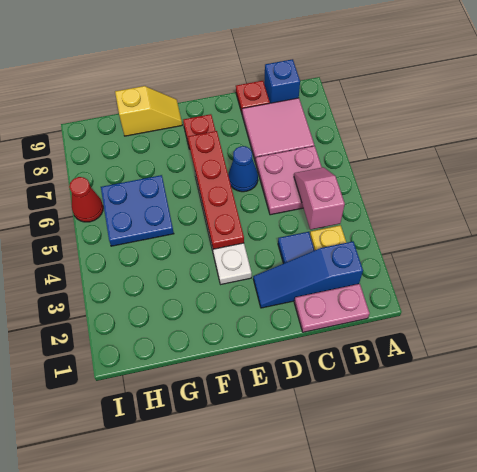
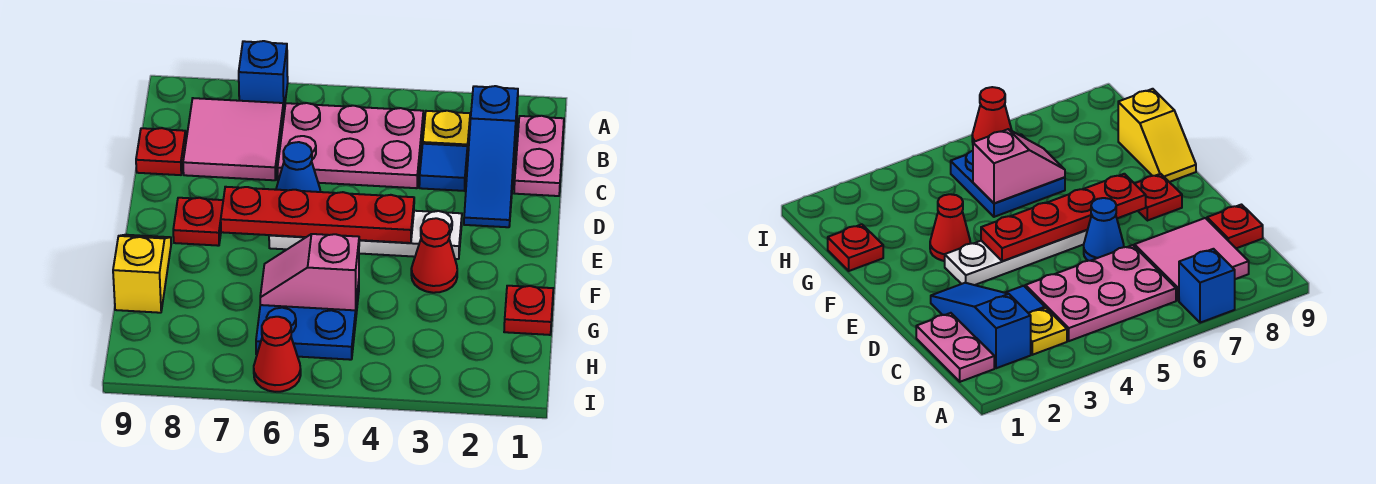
pink slope B4:B5 level 2 top 4 -> pink slope G5:G6 level 2 top 5
pink plate B5:C6 level 1 -> pink plate B4:C6 level 1
blue brick B9 level 1 -> blue brick A7 level 1
none -> red cone F3 level 1
none -> red plate G1 level 1

